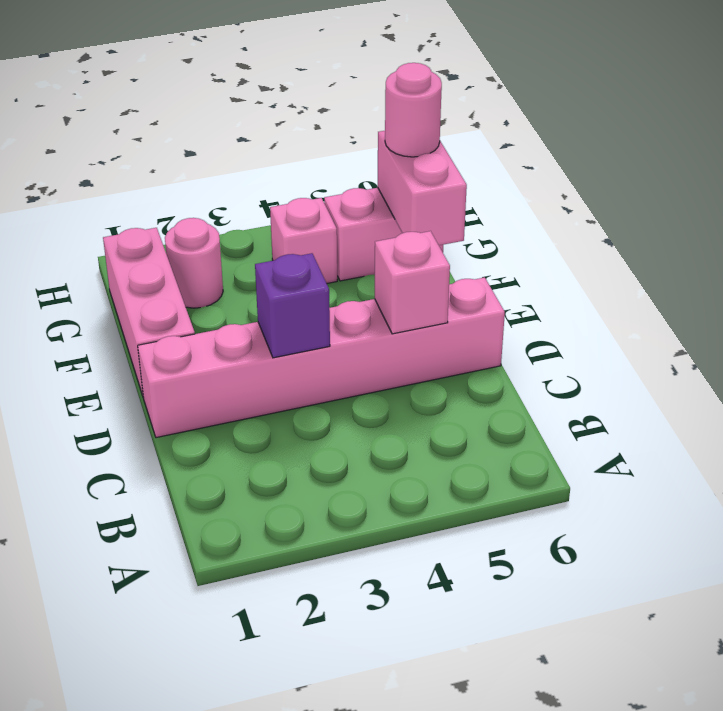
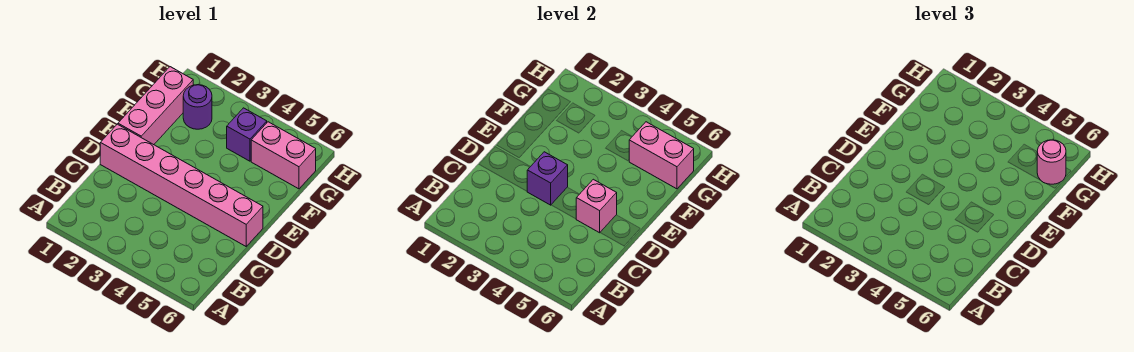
pink brick F6:G6 level 2 -> pink brick G5:G6 level 2
pink round brick G2 level 1 -> purple round brick G2 level 1
pink brick G4 level 1 -> purple brick G4 level 1

